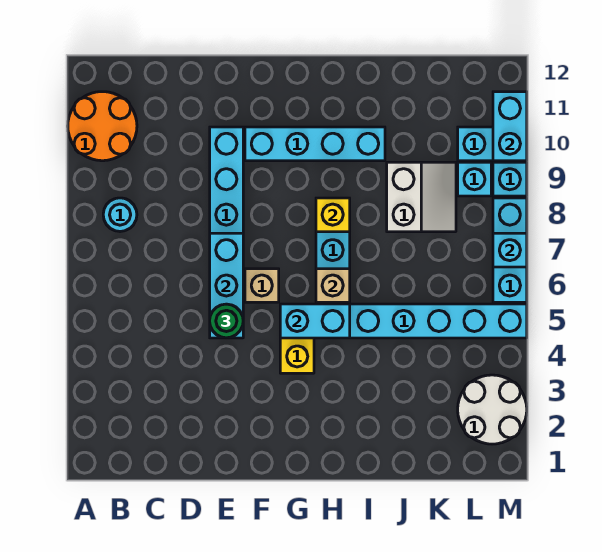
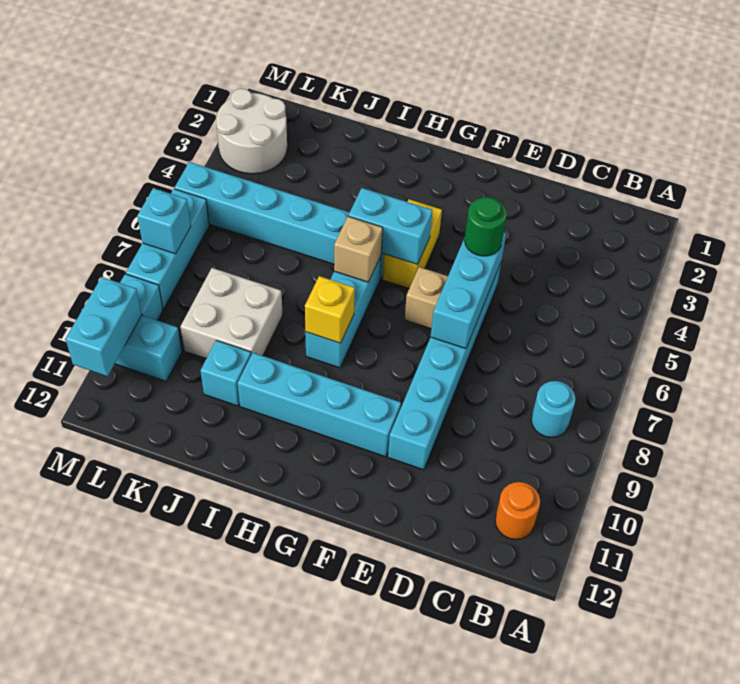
orange round brick A10:B11 level 1 -> orange round brick B11 level 1
white slope J8:K9 level 1 top J -> white brick J8:K9 level 1
cyan brick L9 level 1 -> cyan brick J10 level 1

